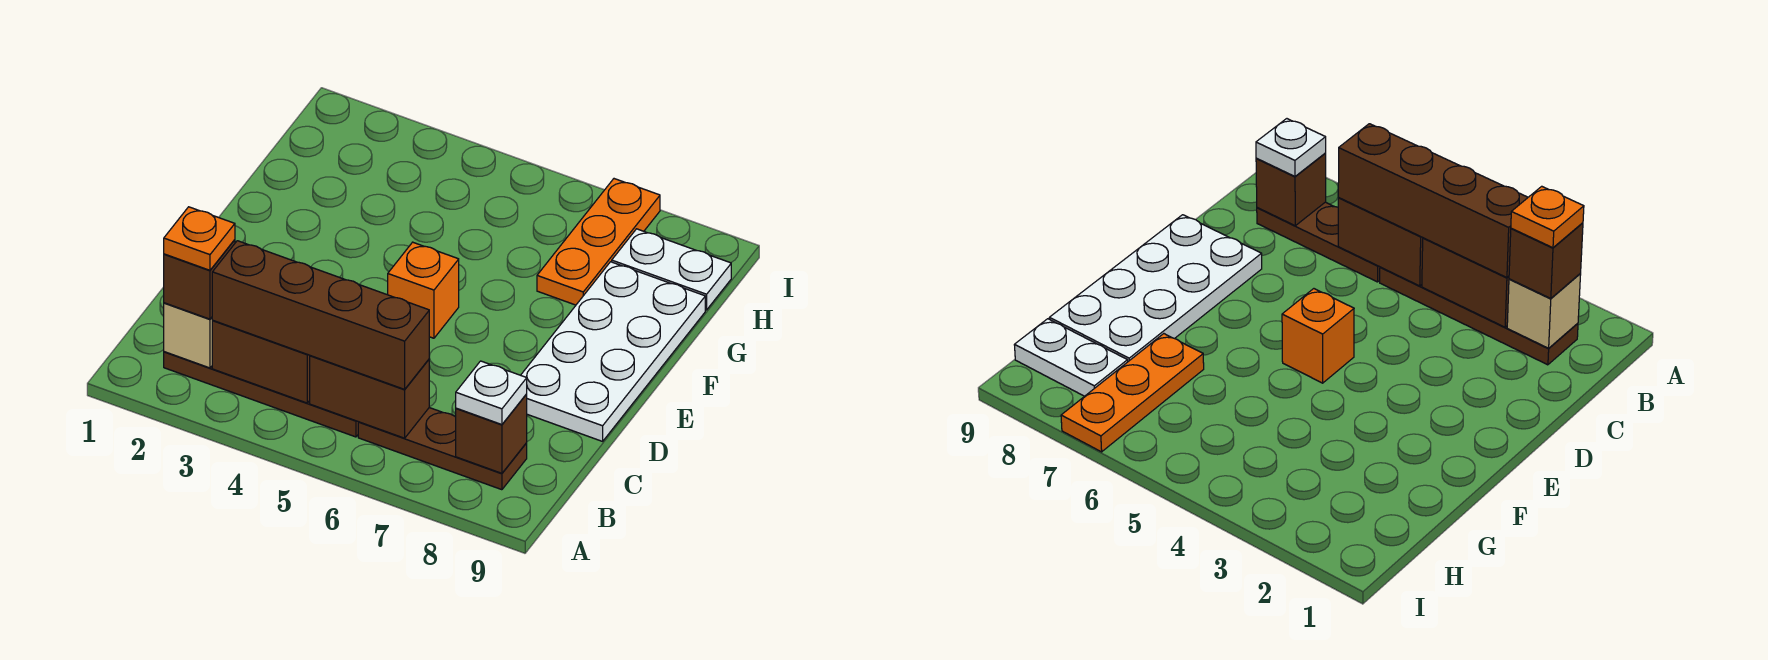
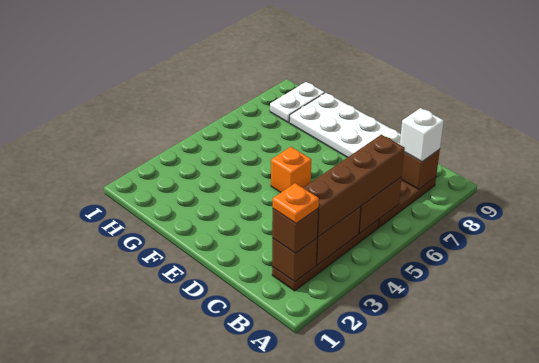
tan brick B2 level 2 -> brown brick B2 level 2
white plate B8 level 3 -> white brick B8 level 3
orange plate G7:I7 level 1 -> none

